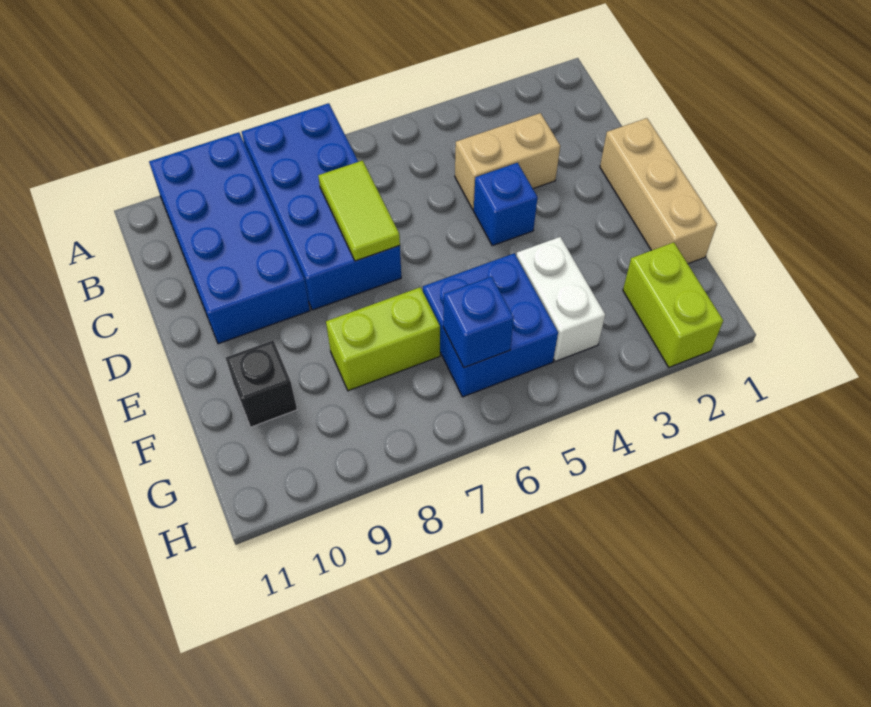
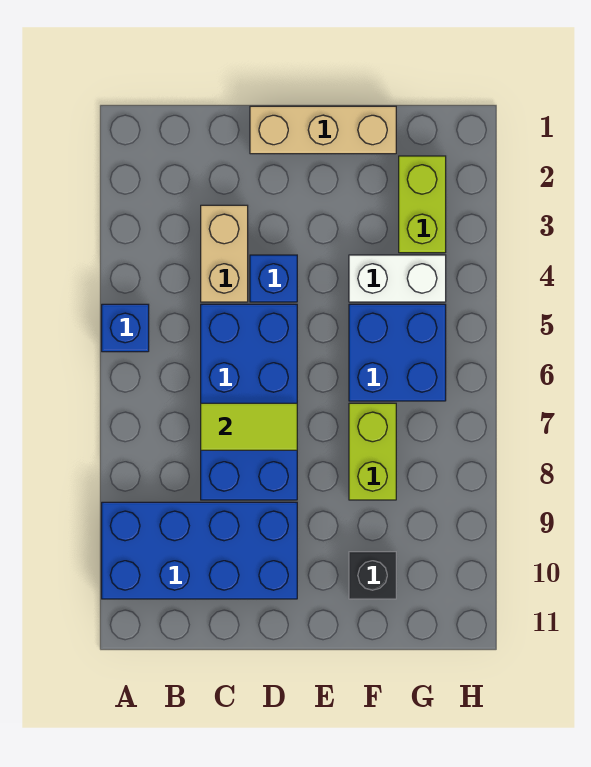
blue brick A7:D8 level 1 -> blue brick C5:D8 level 1
lime brick G2:H2 level 1 -> lime brick G2:G3 level 1
blue brick G6 level 2 -> blue brick A5 level 1

